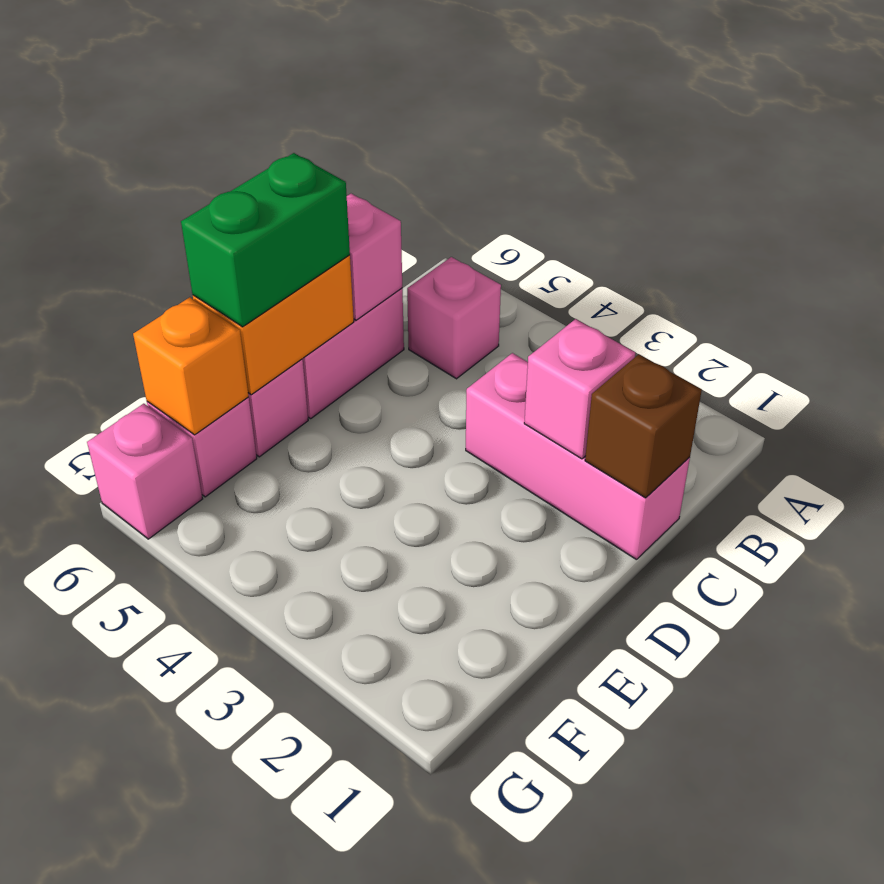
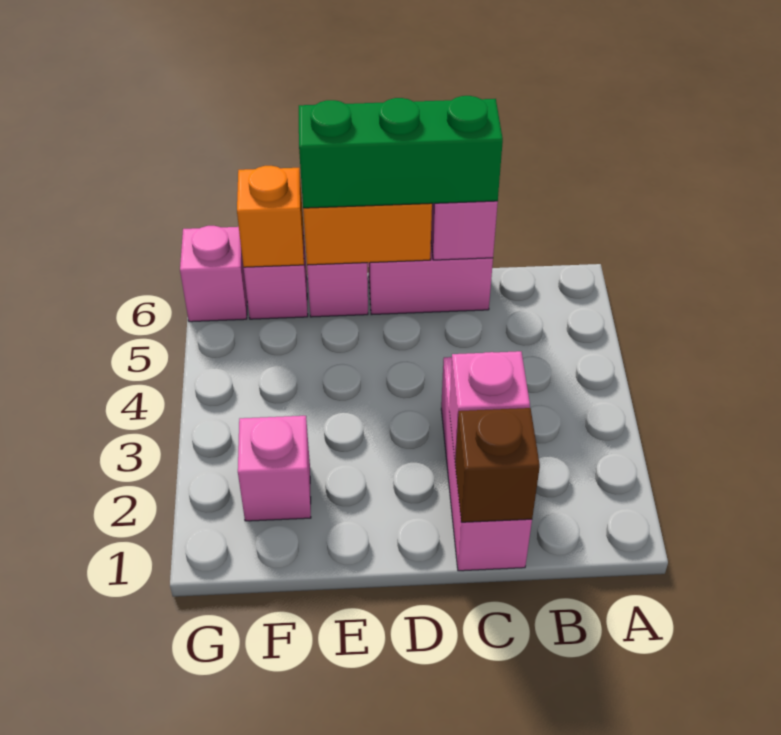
pink brick B5 level 1 -> pink brick F2 level 1
green brick D6:E6 level 3 -> green brick C6:E6 level 3

